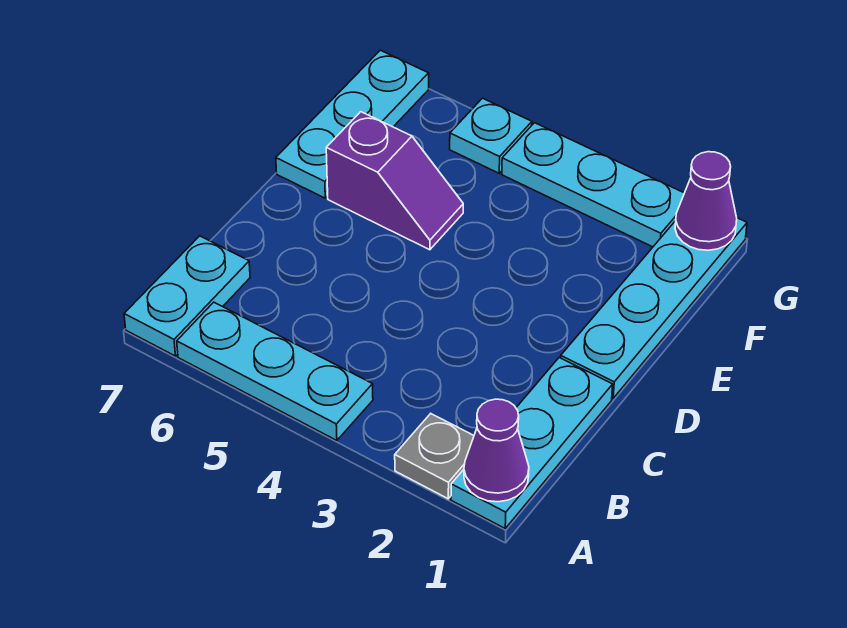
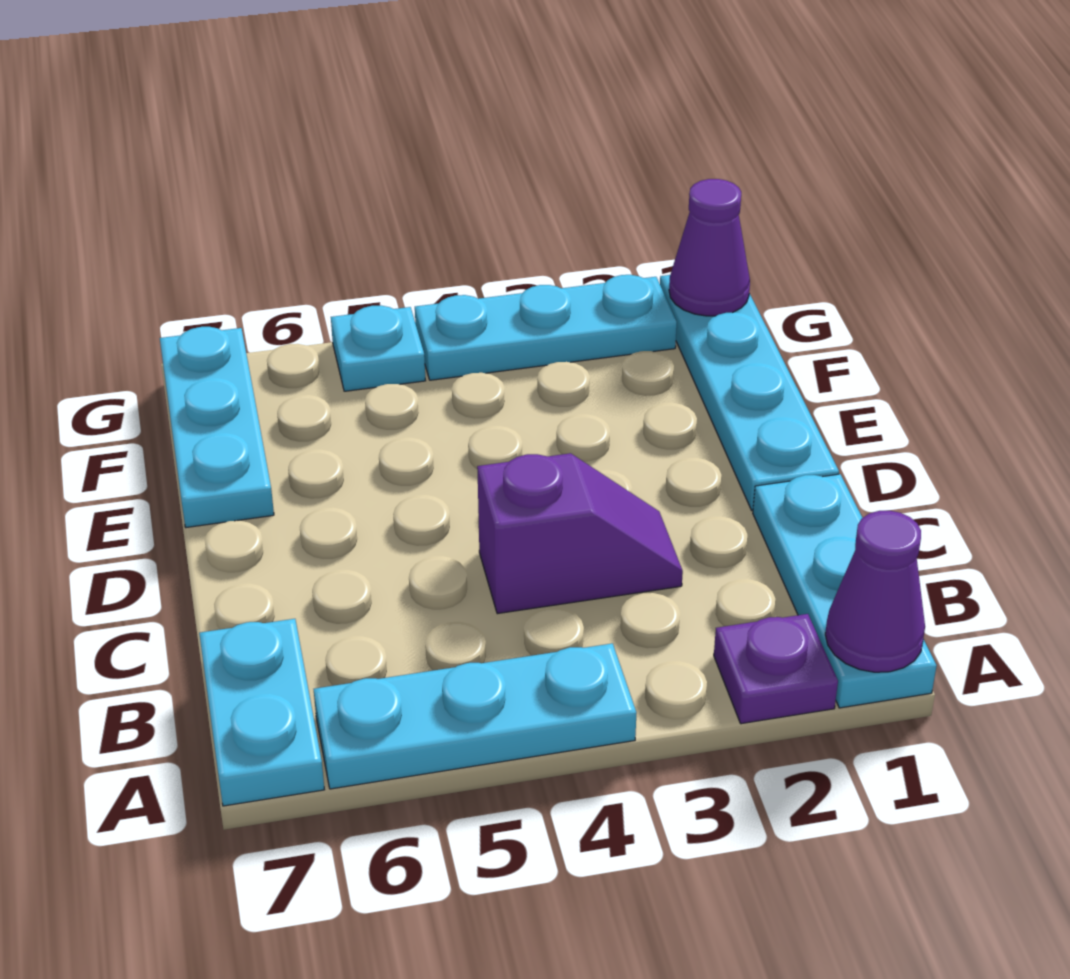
grey plate A2 level 1 -> purple plate A2 level 1
purple slope E5:E6 level 1 top 6 -> purple slope C3:C4 level 1 top 4

